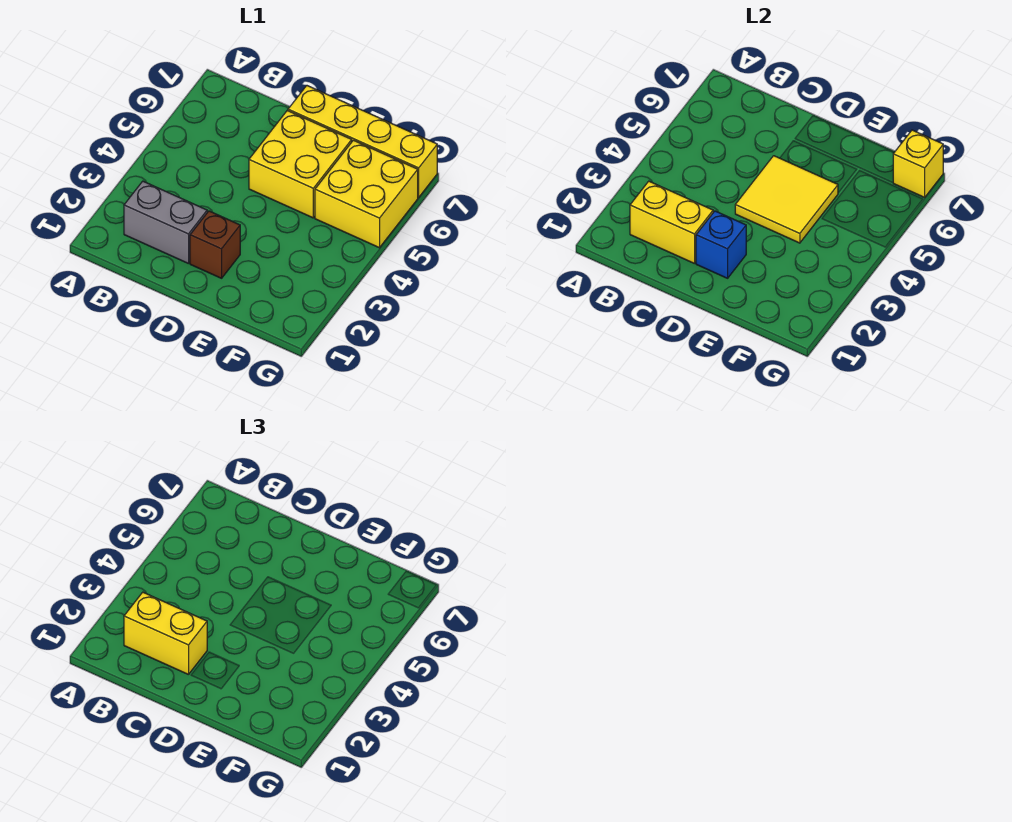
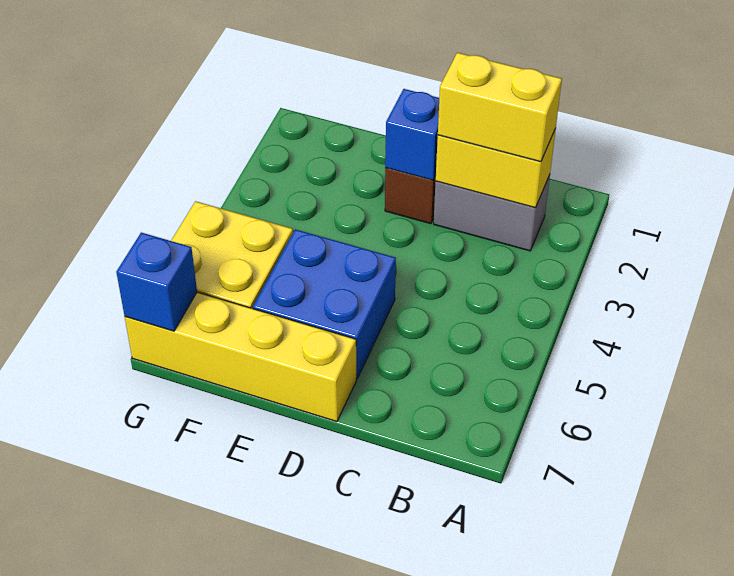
yellow tile D4:E5 level 2 -> none
yellow brick D5:E6 level 1 -> blue brick D5:E6 level 1
yellow brick G7 level 2 -> blue brick G7 level 2

